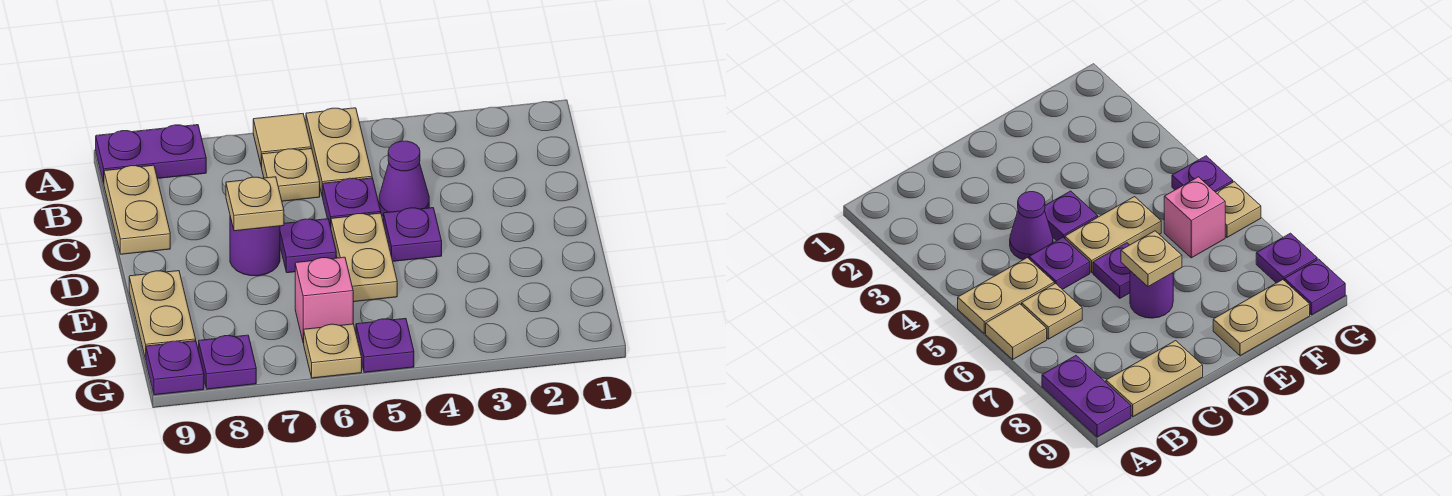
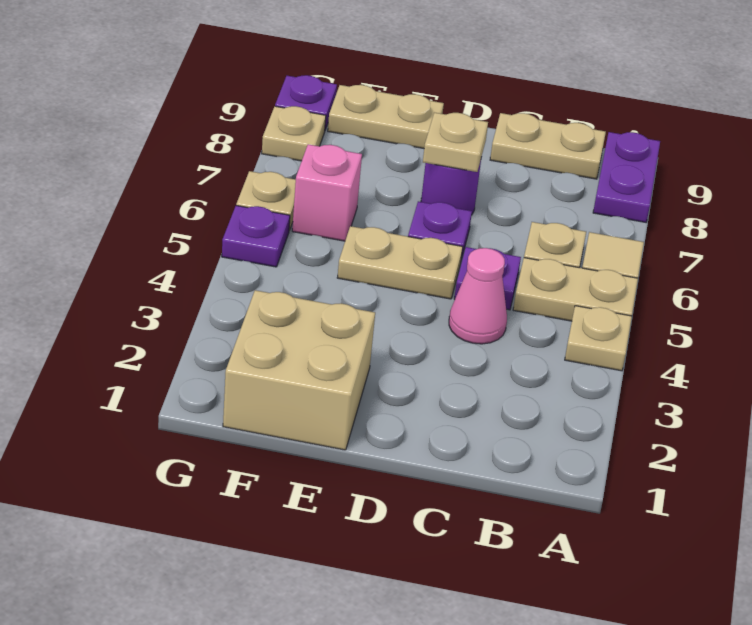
none -> tan plate A4 level 1
purple cone C4 level 1 -> pink cone C4 level 1
purple plate D4 level 1 -> none
none -> tan brick E1:F2 level 1
purple plate G8 level 1 -> tan plate G8 level 1

